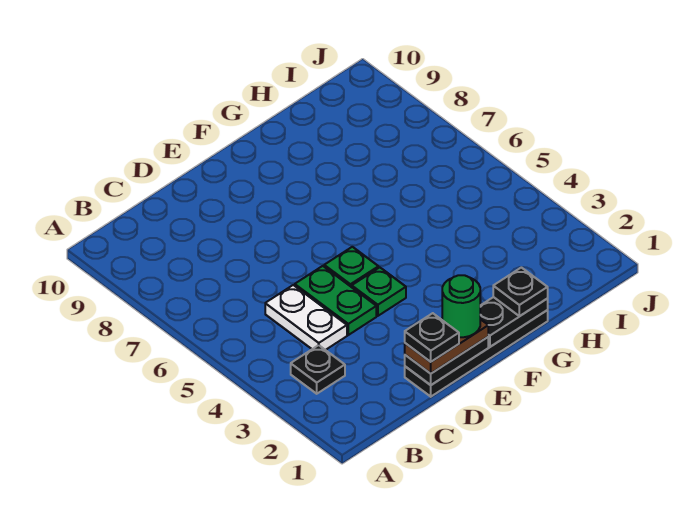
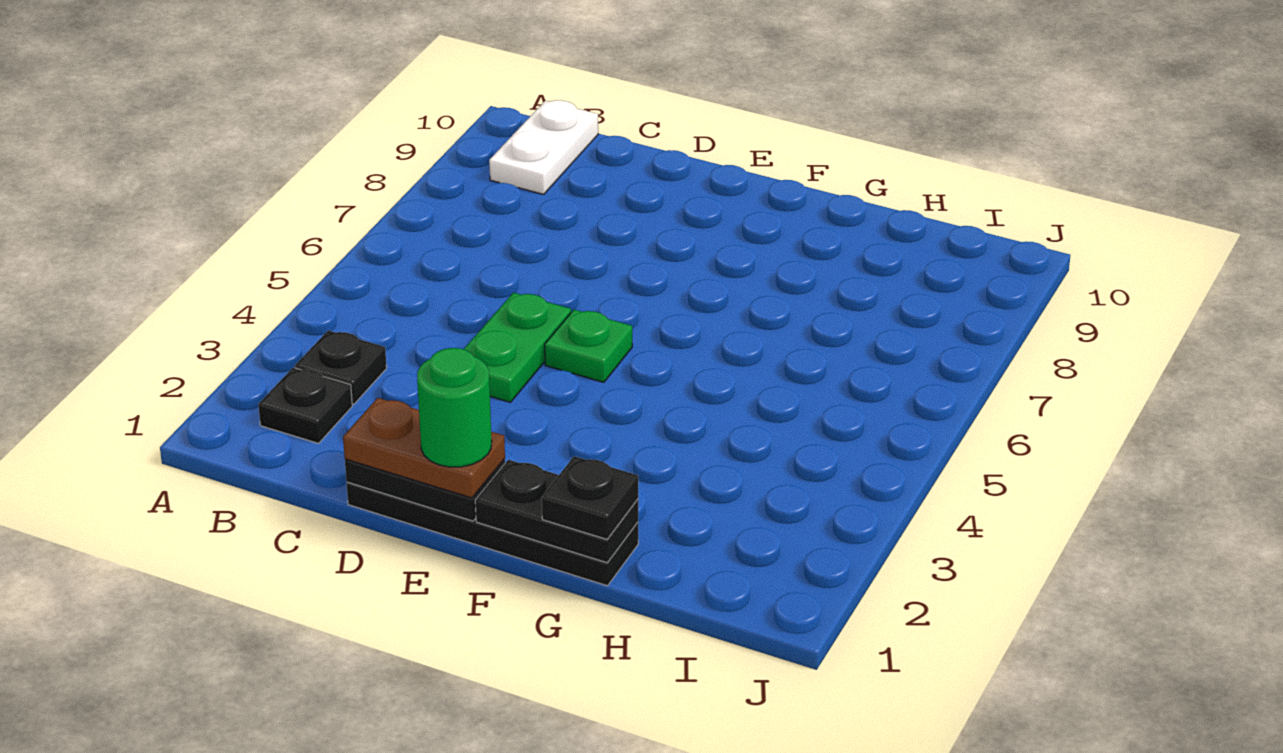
white plate C4:C5 level 1 -> white plate B9:B10 level 1
black plate D1 level 4 -> black plate B2 level 1
green plate E4 level 1 -> none

